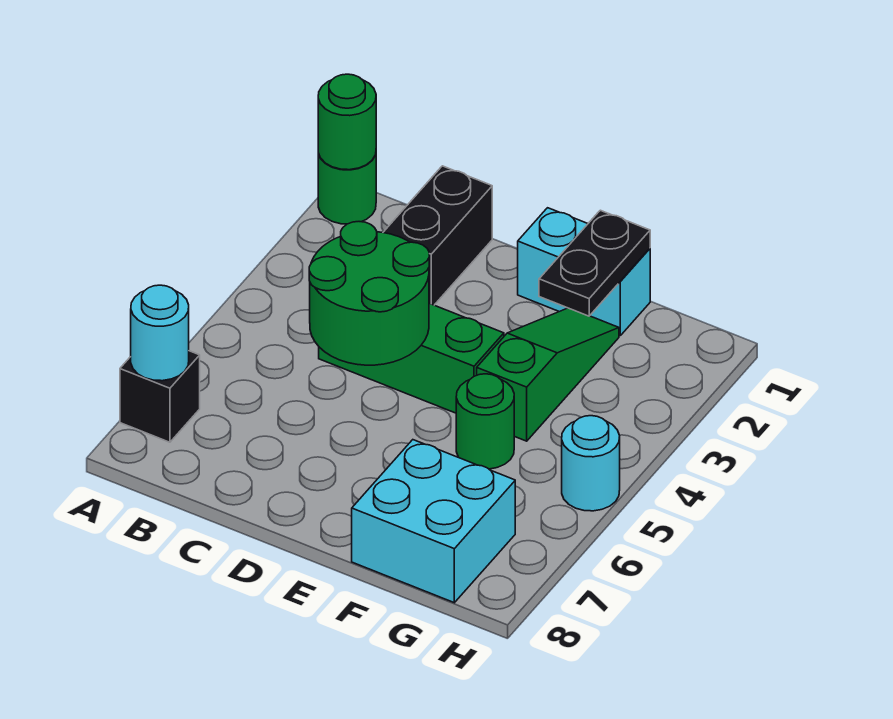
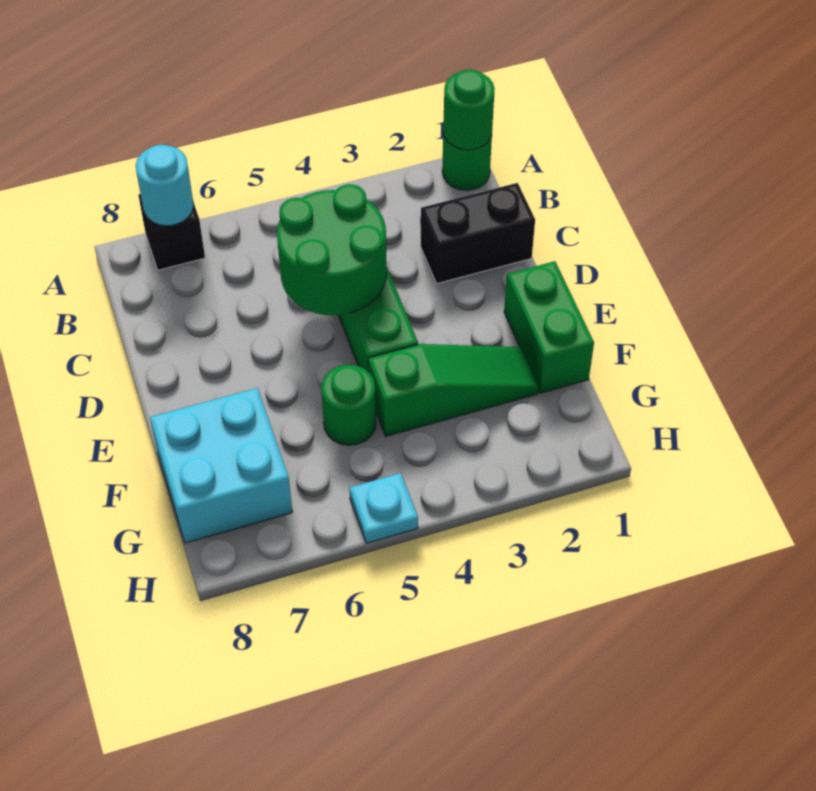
cyan brick E1:F1 level 1 -> green brick E1:F1 level 1
black plate F1:F2 level 2 -> none
cyan round brick H5 level 1 -> cyan plate H5 level 1

